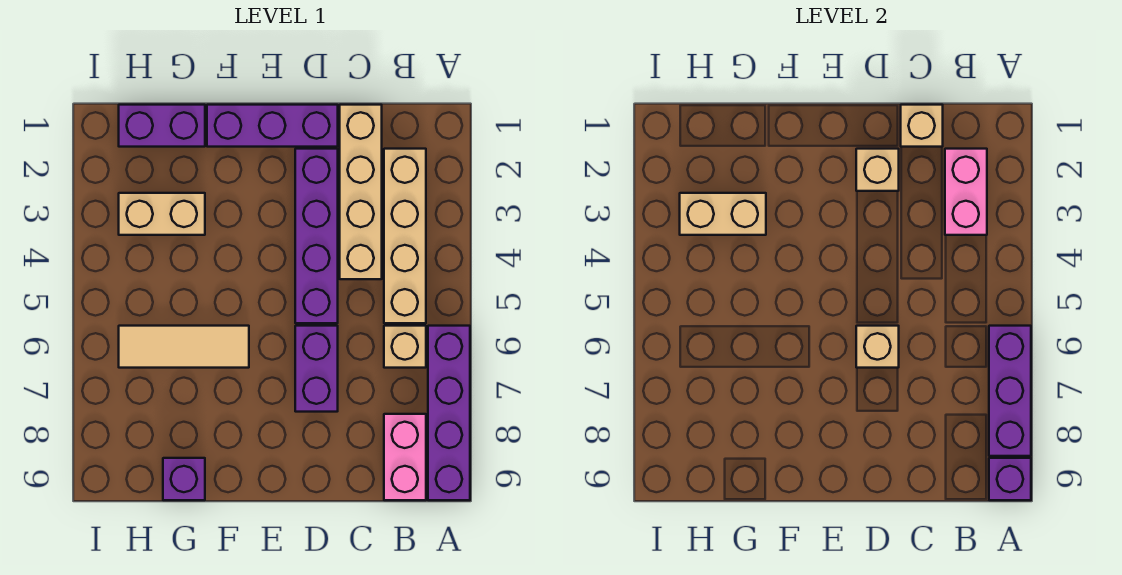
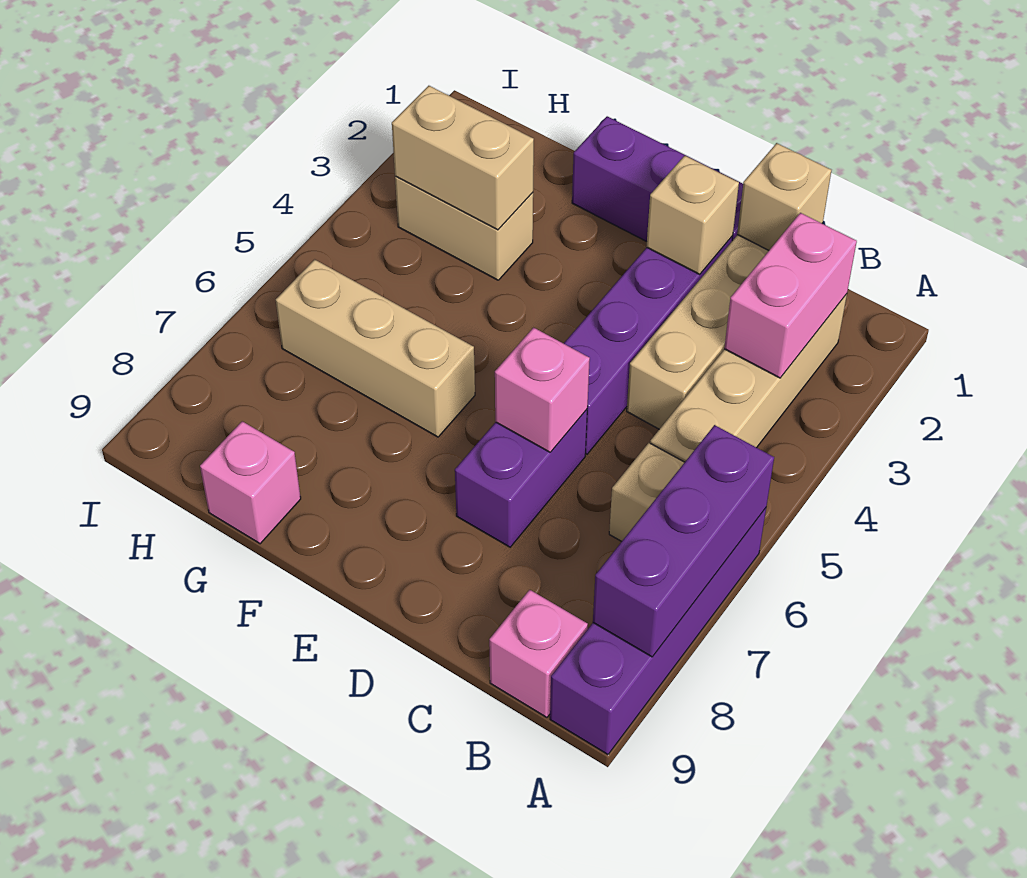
purple brick A9 level 2 -> none
pink brick B8:B9 level 1 -> pink brick B9 level 1
tan brick D6 level 2 -> pink brick D6 level 2
tan tile F6:H6 level 1 -> tan brick F6:H6 level 1
purple brick G1:H1 level 1 -> none
purple brick G9 level 1 -> pink brick G9 level 1

